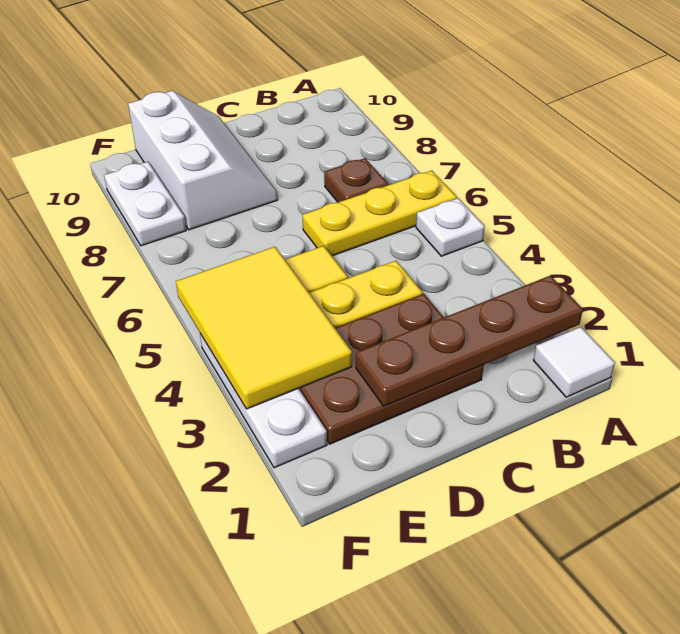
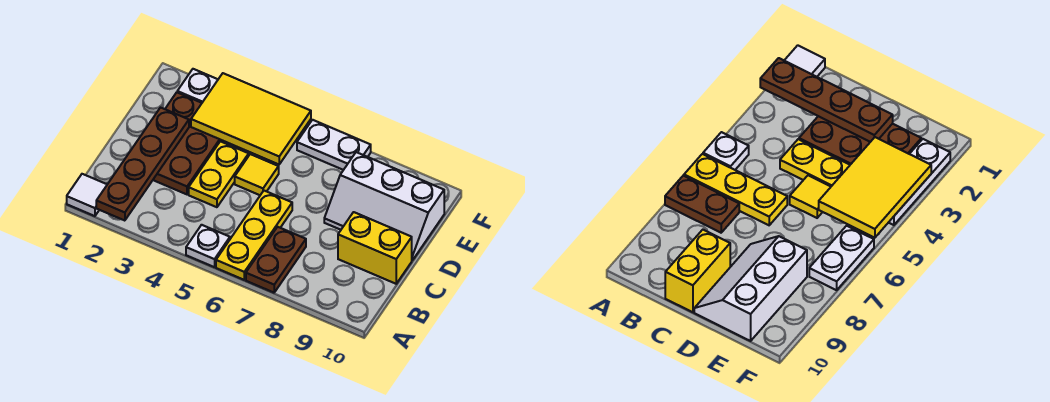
brown plate B7 level 1 -> brown plate A7:B7 level 1
none -> yellow brick C9:C10 level 1
white plate F8:F9 level 1 -> white plate F6:F7 level 1

